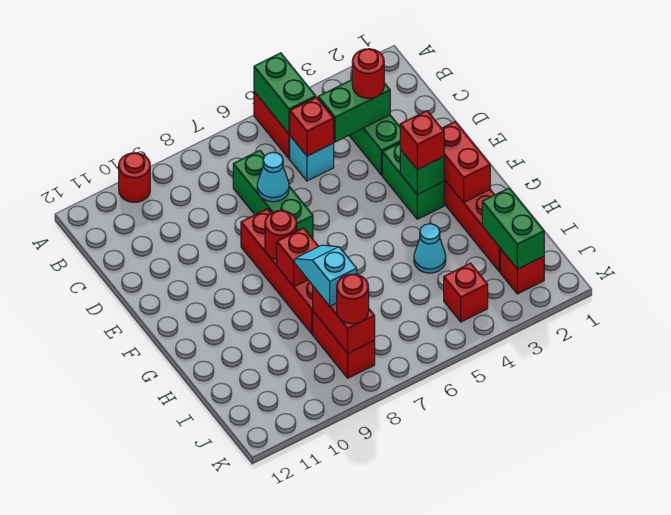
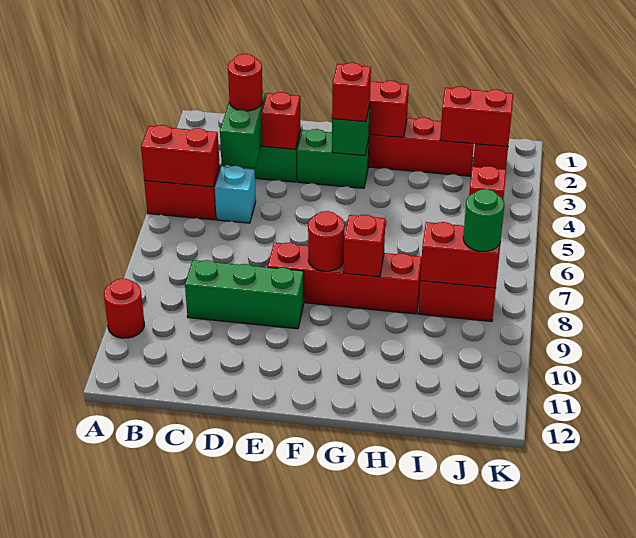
green brick A5:B5 level 2 -> red brick A5:B5 level 2
red brick C5 level 2 -> red brick D3 level 2
green brick C7:E7 level 1 -> green brick C9:E9 level 1
cyan cone D7 level 2 -> none
cyan cone H4 level 1 -> none
cyan slope H8:I8 level 3 top I -> none
green brick I2:J2 level 2 -> red brick I2:J2 level 2
red round brick J8 level 3 -> green round brick J8 level 3

